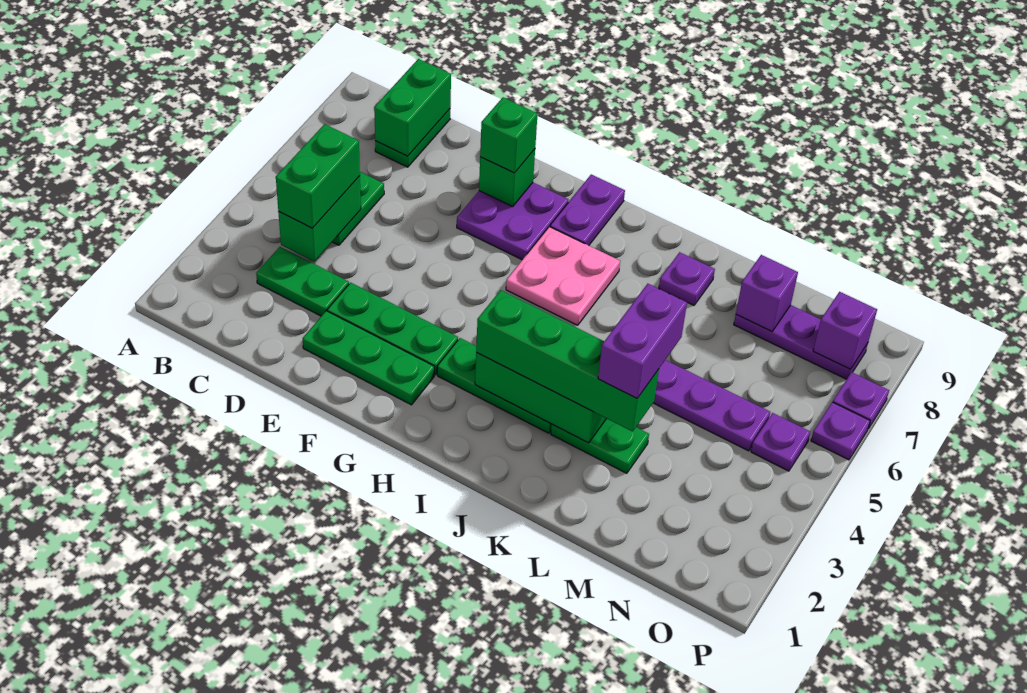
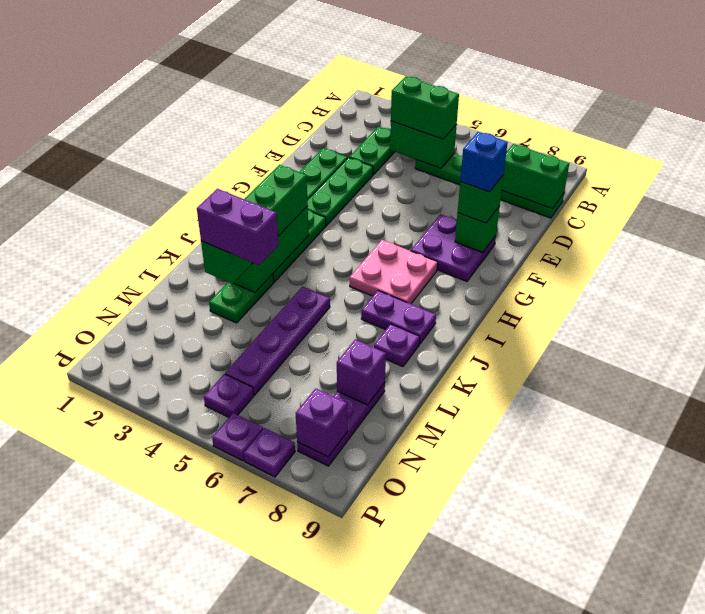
none -> blue brick F8 level 4
purple plate H8:H9 level 1 -> purple plate J7:J8 level 1

